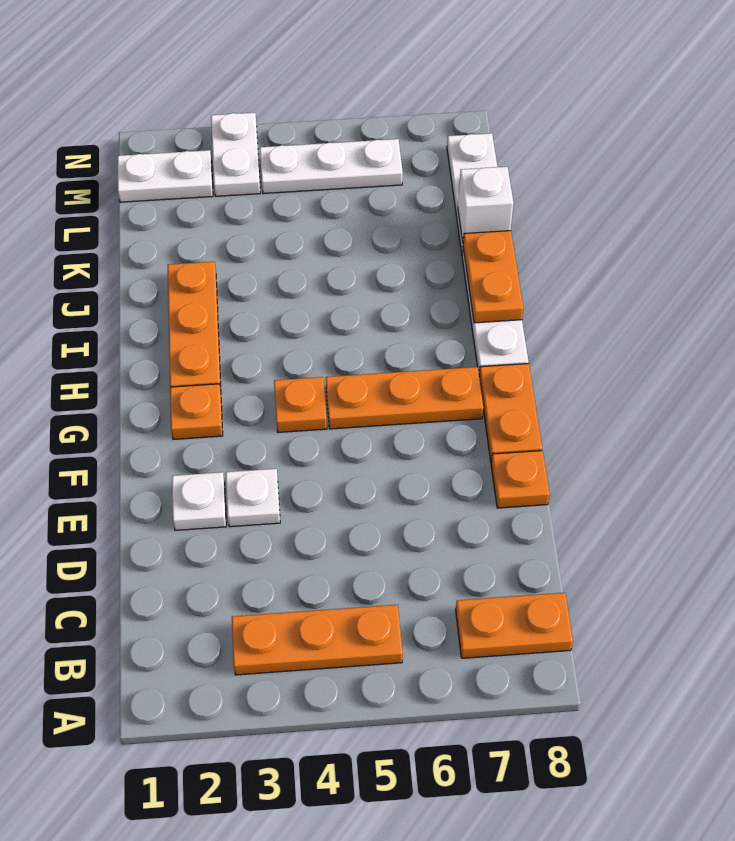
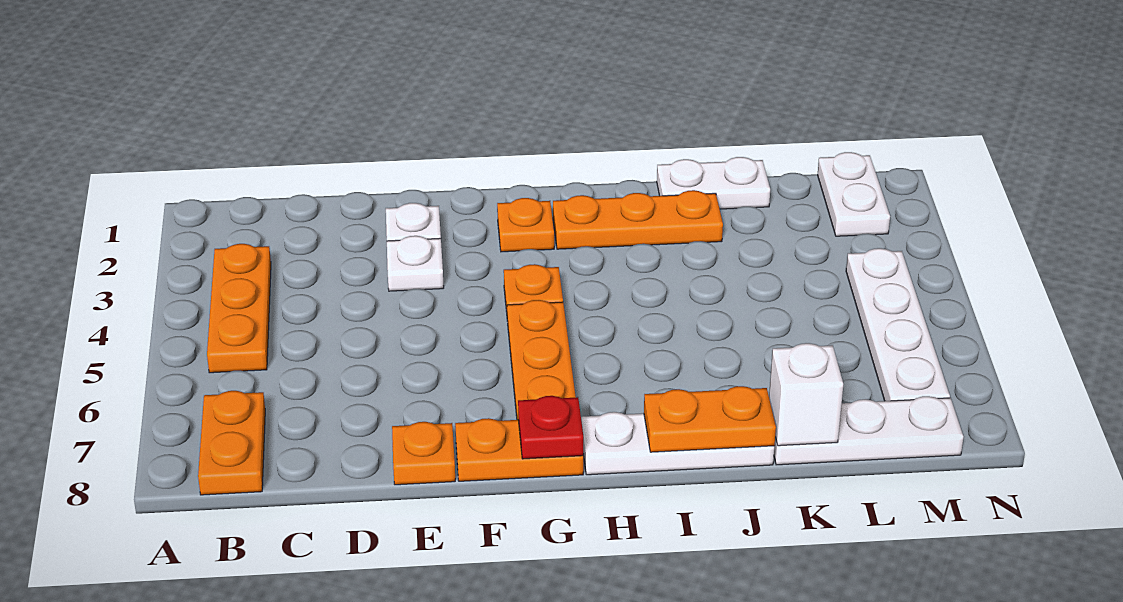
none -> red plate G8 level 2
white plate M3:N3 level 1 -> white plate J1:K1 level 1
white plate M4:M6 level 1 -> white plate M4:M7 level 1

